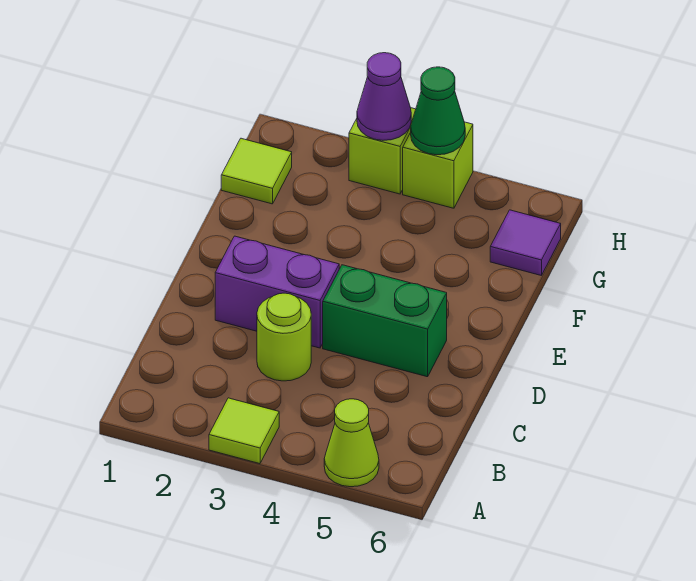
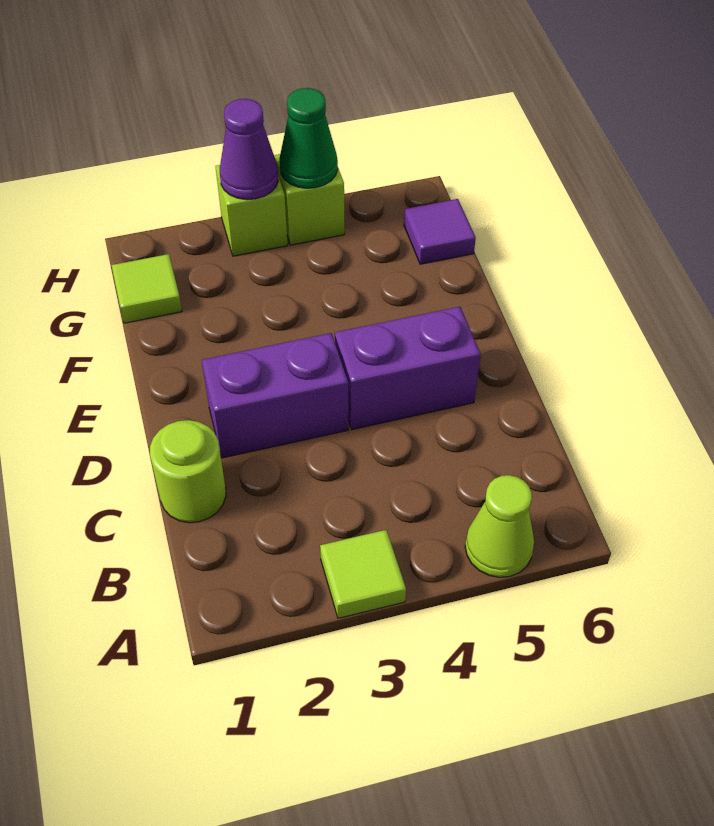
lime round brick C3 level 1 -> lime round brick C1 level 1
green brick D4:D5 level 1 -> purple brick D4:D5 level 1

